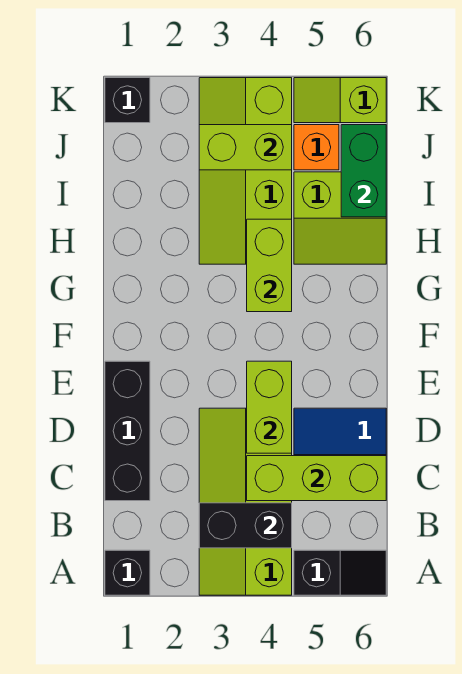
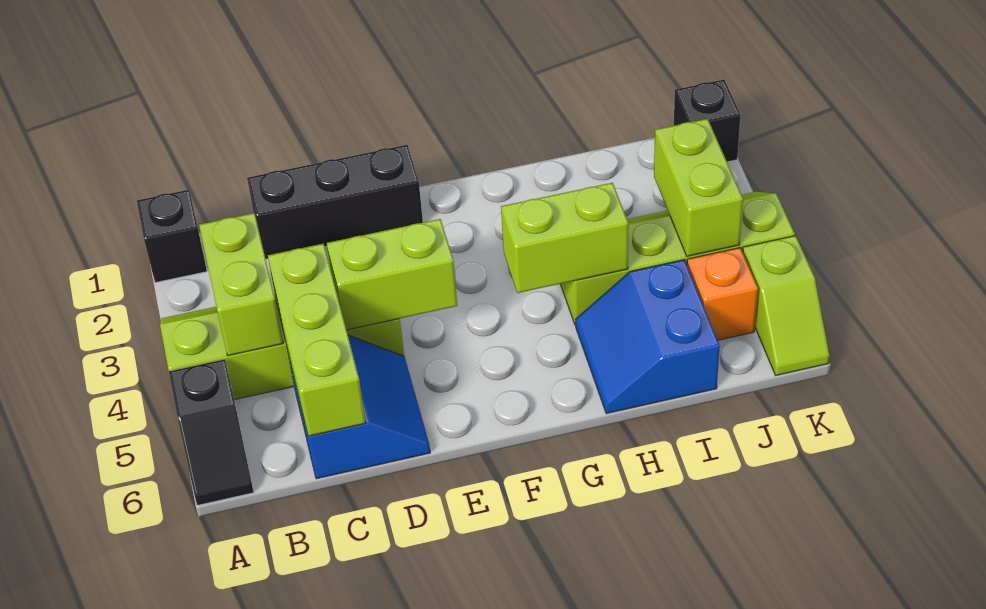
black brick B3:B4 level 2 -> lime brick B3:B4 level 2
lime slope H5:I6 level 1 top I -> blue slope H5:I6 level 1 top I
green brick I6:J6 level 2 -> none
lime slope K5:K6 level 1 top 6 -> lime slope K5:K6 level 1 top 5

